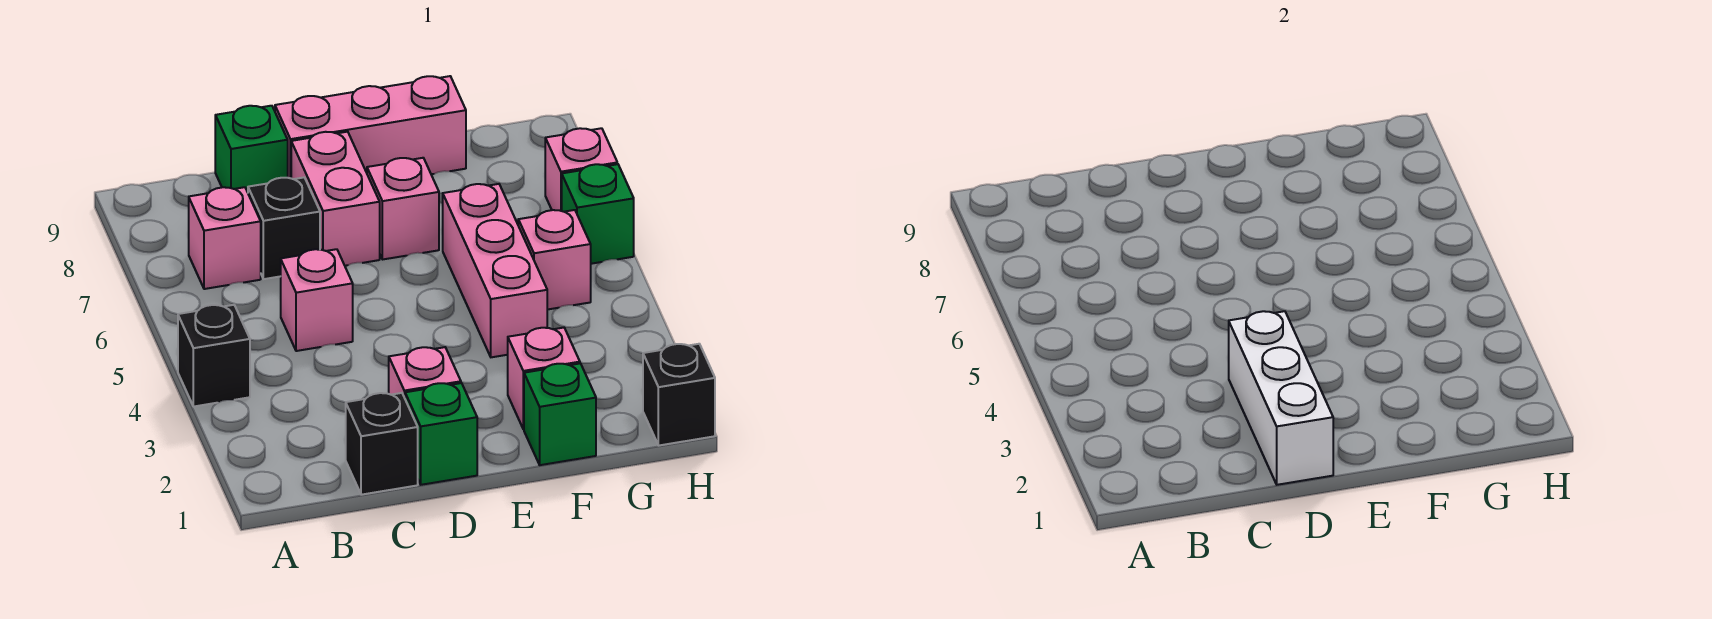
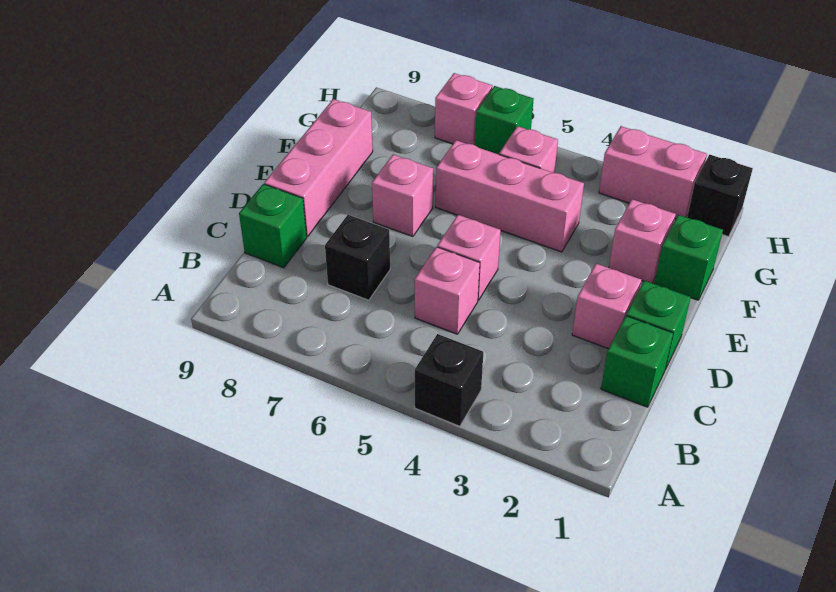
pink brick B7 level 1 -> pink brick D5 level 1
black brick C1 level 1 -> green brick C1 level 1
white brick D1:D3 level 2 -> none
pink brick D7:D8 level 1 -> pink brick H2:H3 level 1

